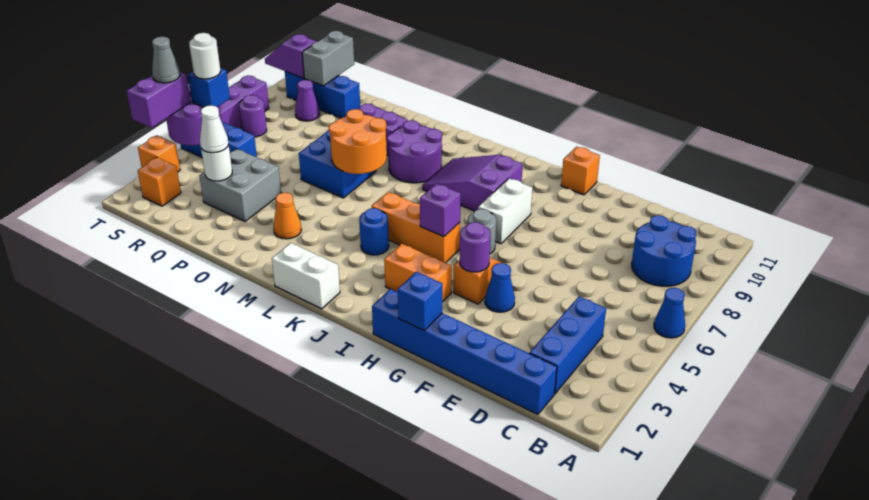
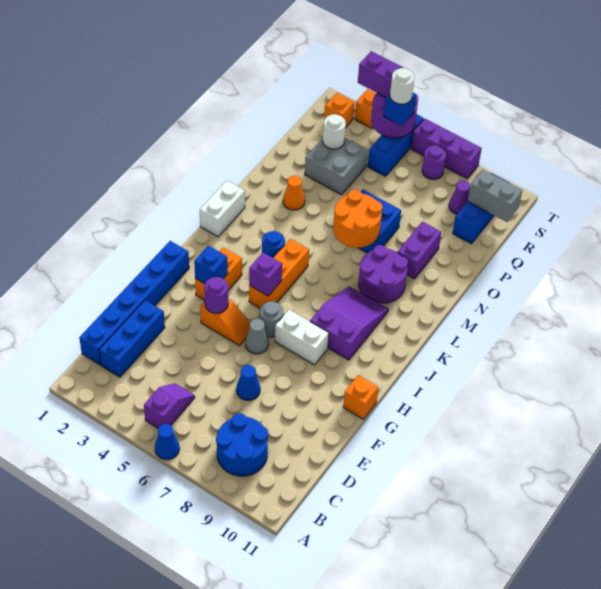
blue brick C2:C4 level 1 -> blue brick C2:E2 level 1
blue cone F4 level 1 -> blue cone E7 level 1
blue brick G1 level 2 -> blue brick H3 level 2
white cone Q3 level 3 -> none
purple slope S10:T10 level 2 top S -> purple slope B5:C5 level 1 top B
grey cone T4 level 4 -> grey cone G6 level 1

